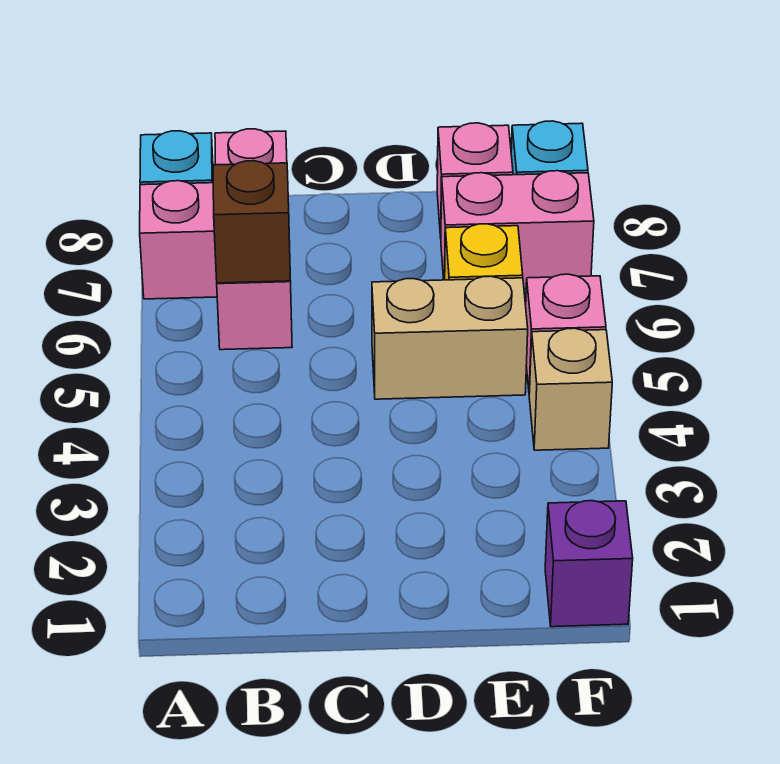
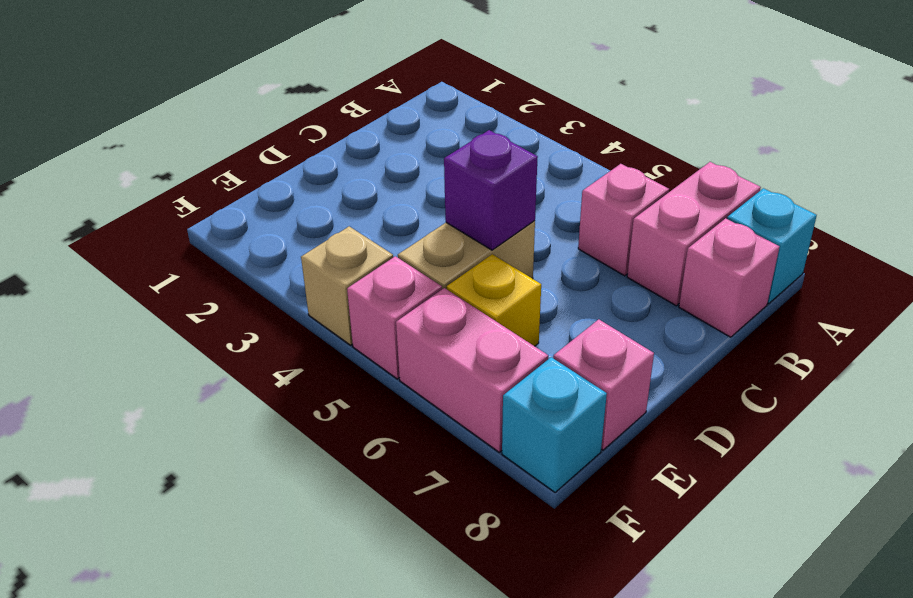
brown brick B6 level 2 -> none
pink brick E7:F7 level 1 -> pink brick F6:F7 level 1
purple brick F1 level 1 -> purple brick D5 level 2

